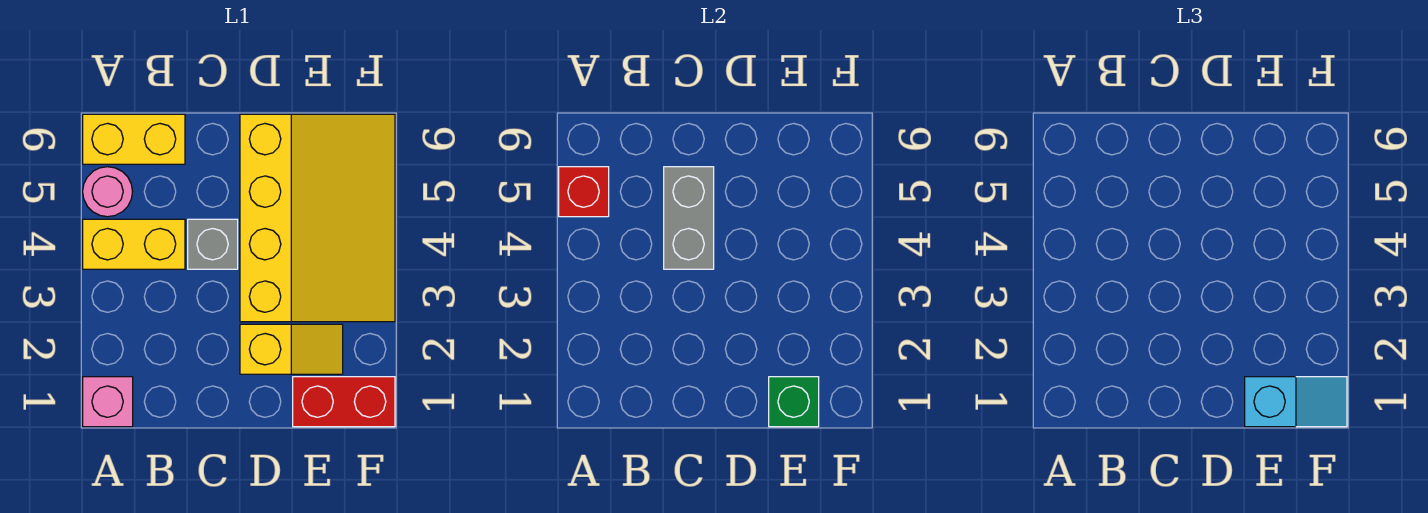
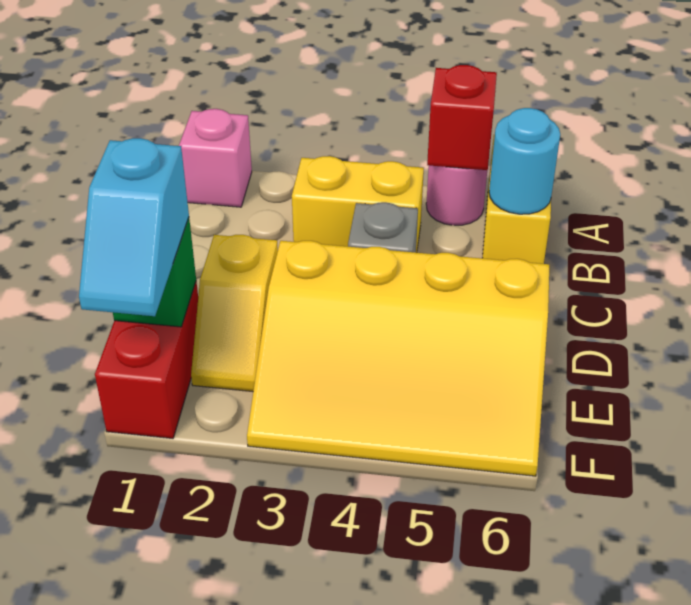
yellow brick A4:B4 level 1 -> yellow brick B3:B4 level 1
none -> cyan round brick B6 level 2
grey brick C4:C5 level 2 -> none

